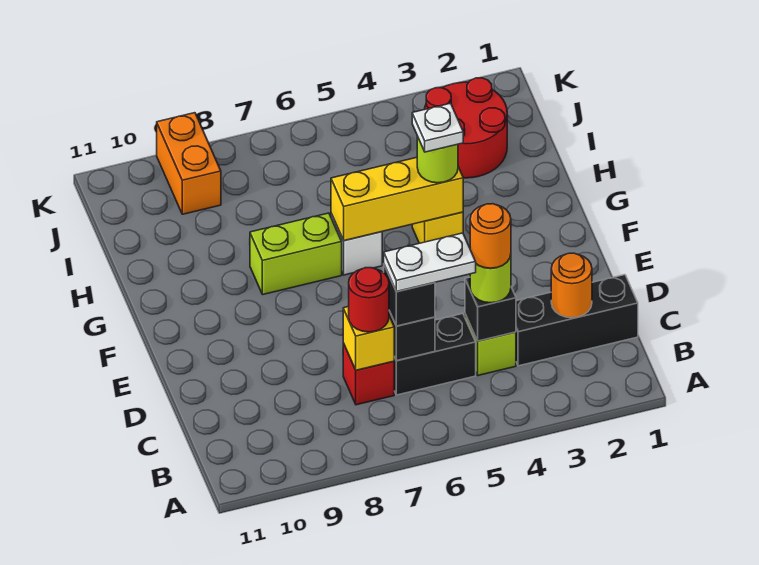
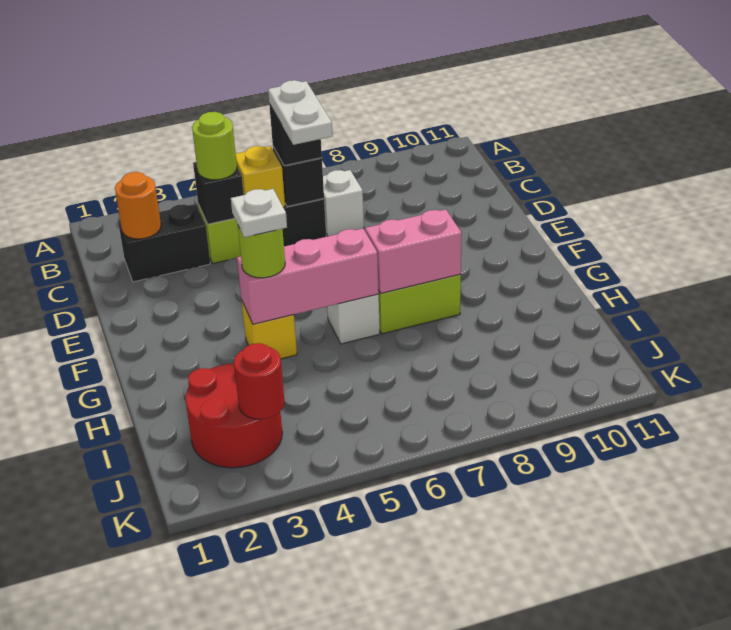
black brick C1:C3 level 1 -> black brick C2:C3 level 1
orange round brick C4 level 4 -> none
white plate C5:C6 level 4 -> white plate C6:D6 level 4
red brick C7 level 1 -> white brick C7 level 1
yellow brick C7 level 2 -> yellow brick C5 level 2
red round brick C7 level 3 -> red round brick J3 level 2
yellow brick G4:G6 level 2 -> pink brick G4:G6 level 2
none -> pink brick G7:G8 level 2
orange brick J9:K9 level 1 -> none

